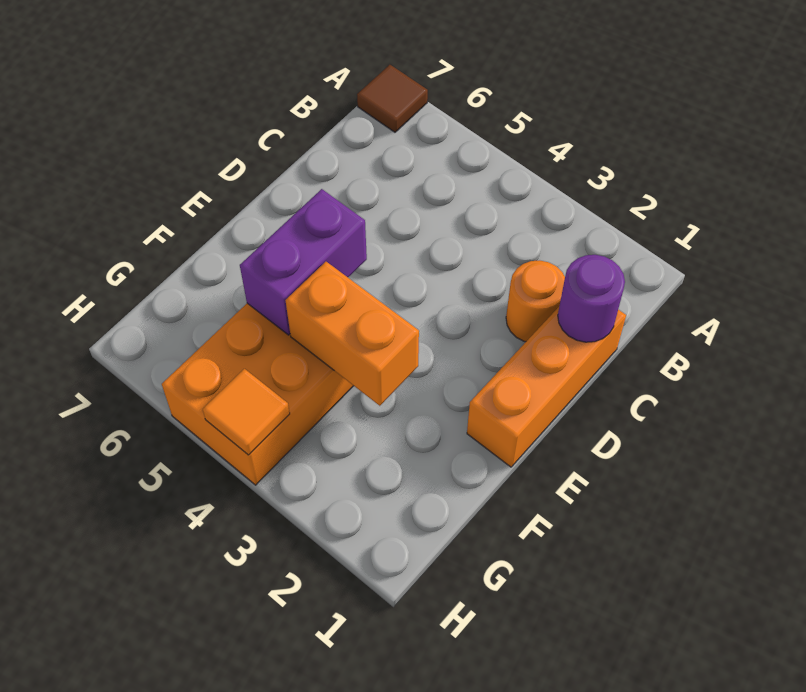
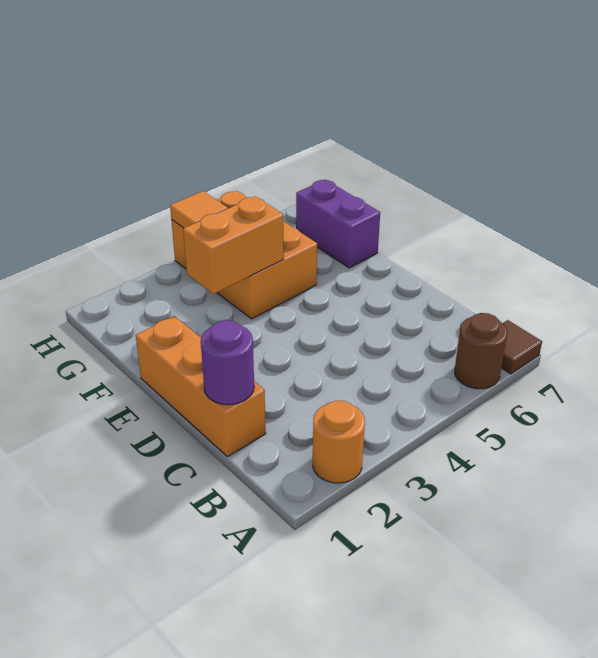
none -> brown round brick A6 level 1
orange round brick C2 level 1 -> orange round brick A2 level 1
purple brick E5:F5 level 2 -> purple brick F7:G7 level 1

